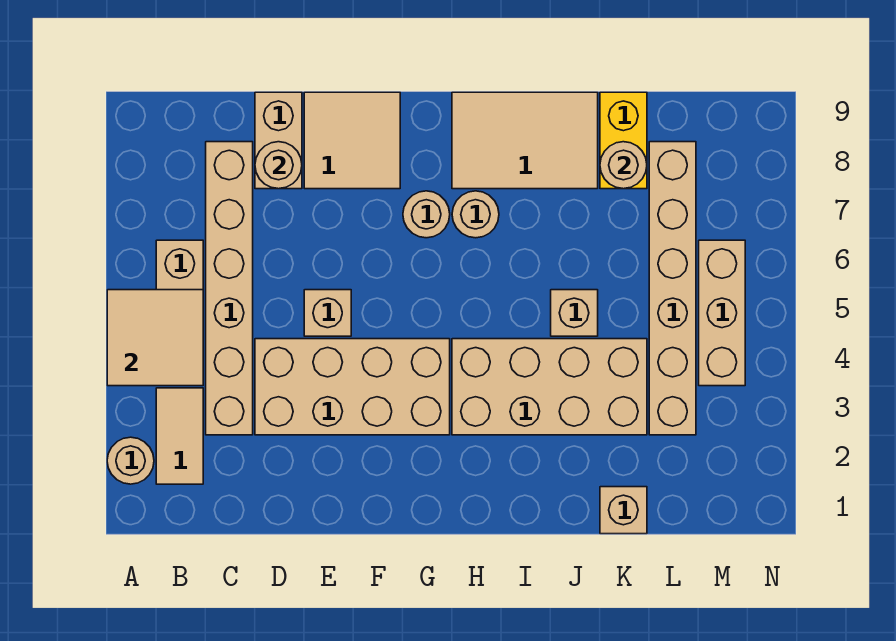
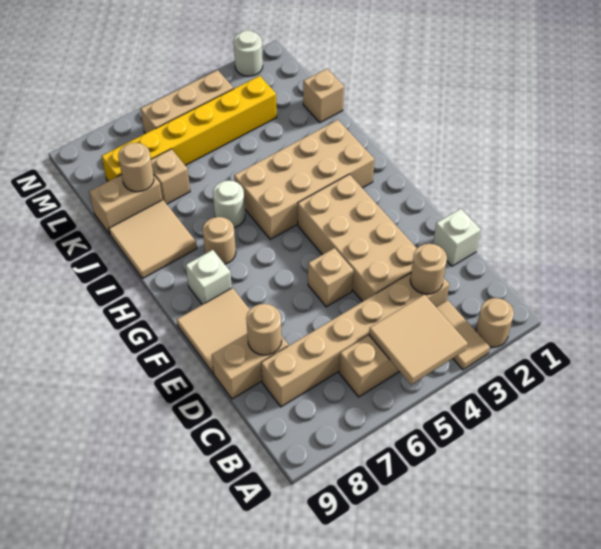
tan tile B2:B3 level 1 -> tan tile A3:B3 level 1
none -> white brick D1 level 1
tan round brick G7 level 1 -> tan round brick C3 level 2
none -> white brick G8 level 1
tan brick H3:K4 level 1 -> tan brick H2:I5 level 1
tan tile H8:J9 level 1 -> tan tile I8:J9 level 1
none -> white round brick I6 level 1
tan brick J5 level 1 -> tan brick K7 level 1
yellow brick K8:K9 level 1 -> tan brick K8:K9 level 1
tan brick L3:L8 level 1 -> yellow brick L3:L8 level 1
none -> white round brick N2 level 1

